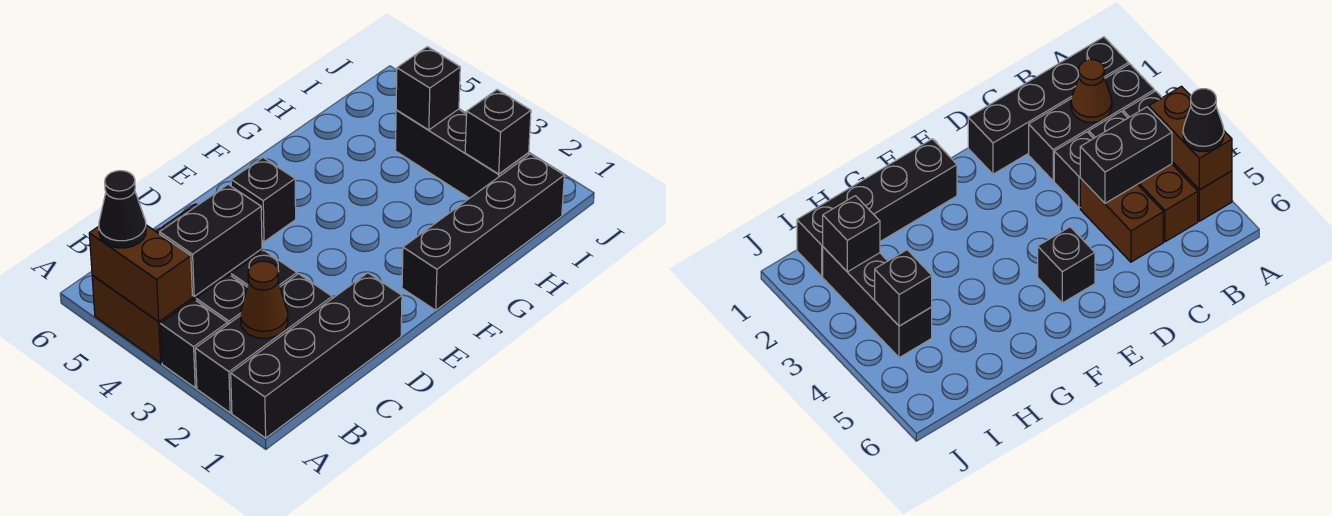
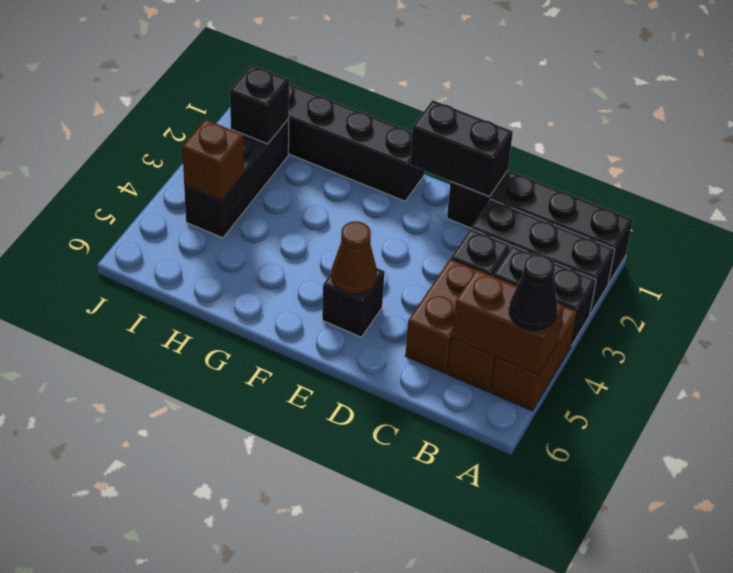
brown brick A4:A5 level 2 -> brown brick A5:B5 level 2
brown cone B2 level 2 -> brown cone E5 level 2
black brick B4:C4 level 2 -> black brick D1:E1 level 2
black brick I4 level 2 -> brown brick I4 level 2

